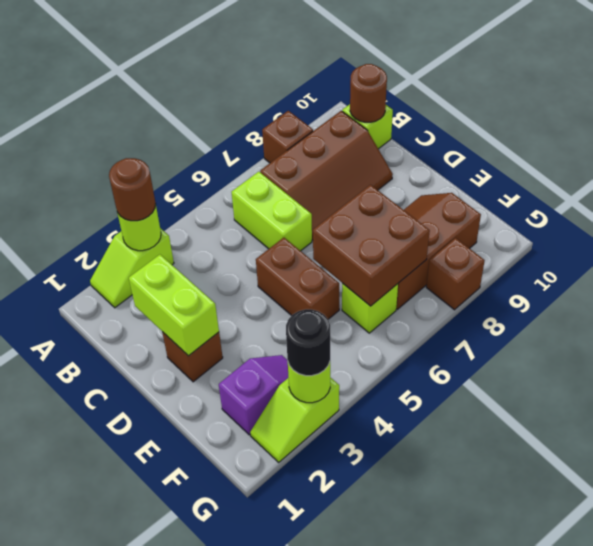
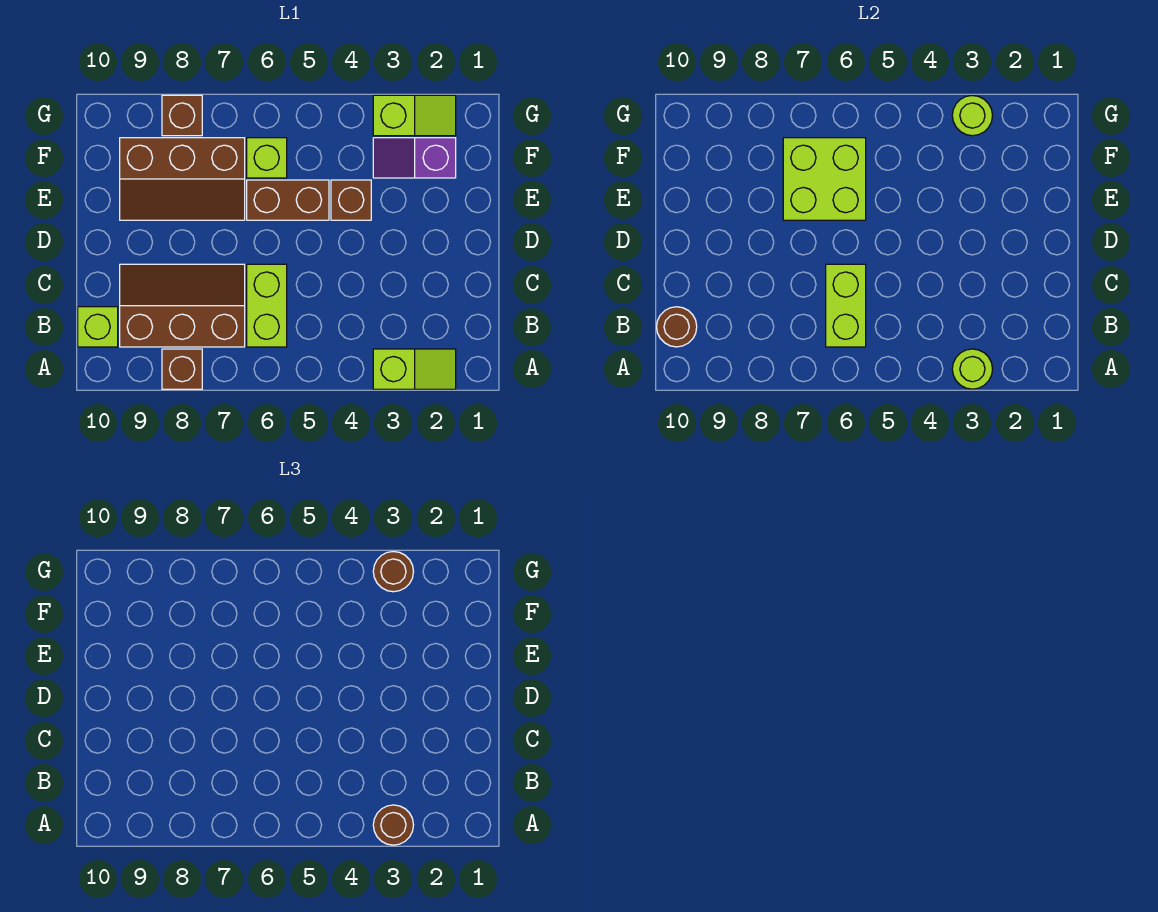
lime brick C2:D2 level 2 -> lime brick B6:C6 level 2
brown brick D2 level 1 -> brown brick E4 level 1
brown brick D5:E5 level 1 -> brown brick E5:E6 level 1
brown brick E6:F7 level 2 -> lime brick E6:F7 level 2
black round brick G3 level 3 -> brown round brick G3 level 3

